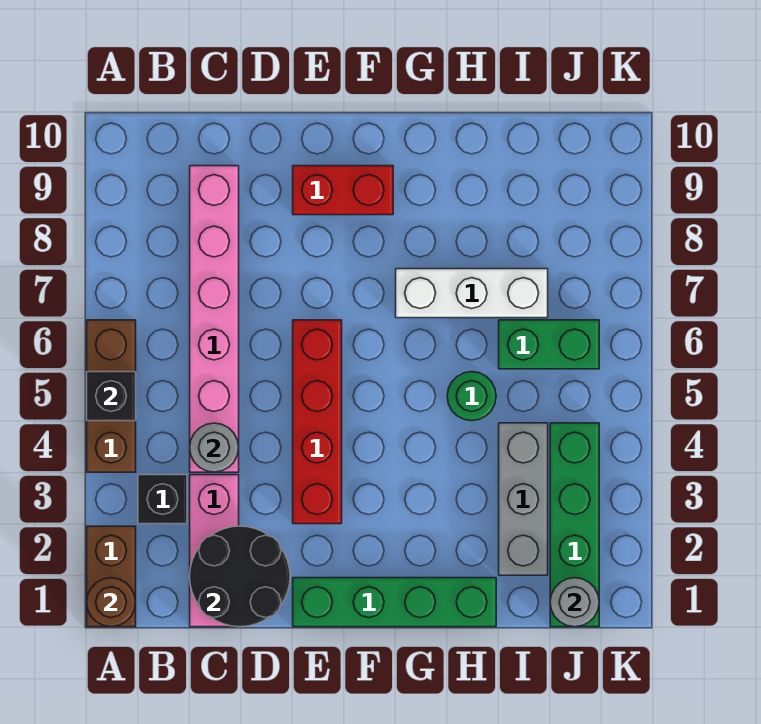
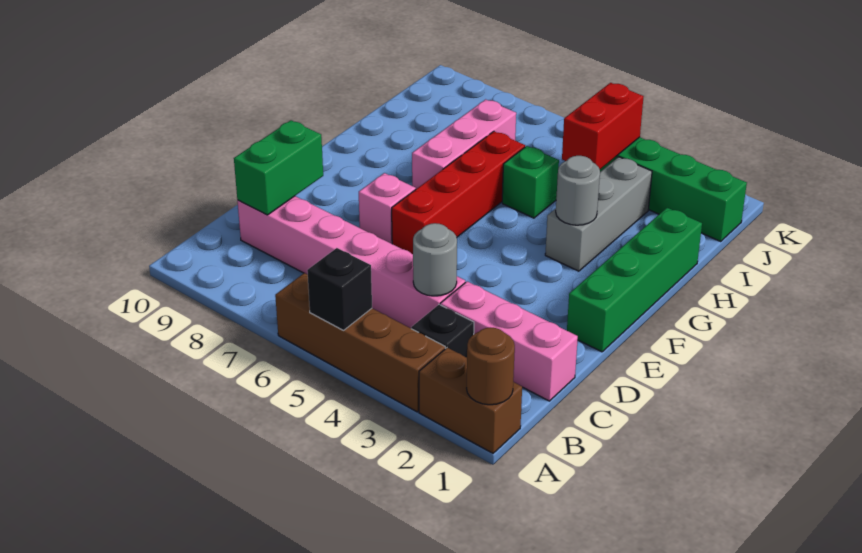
brown brick A4:A6 level 1 -> brown brick A3:A6 level 1
black round brick C1:D2 level 2 -> none
red brick E3:E6 level 1 -> red brick E6:H6 level 1
none -> pink brick E7 level 1
red brick E9:F9 level 1 -> red brick I4:J4 level 2
white brick G7:I7 level 1 -> pink brick G7:I7 level 1
green round brick H5 level 1 -> green brick H5 level 1
grey brick I2:I4 level 1 -> grey brick G3:I3 level 1
green brick I6:J6 level 1 -> green brick C9:D9 level 2
grey round brick J1 level 2 -> grey round brick G3 level 2

